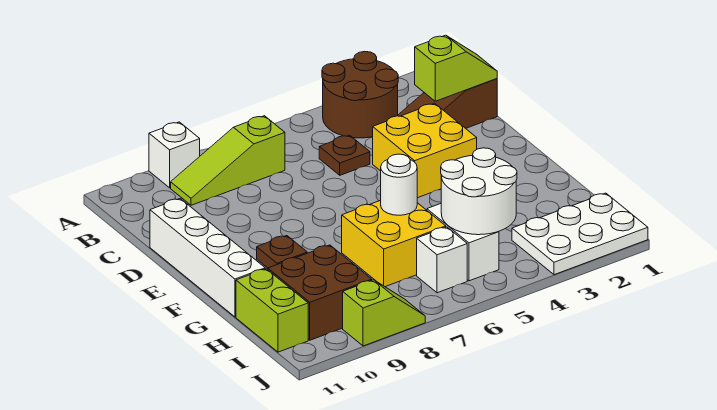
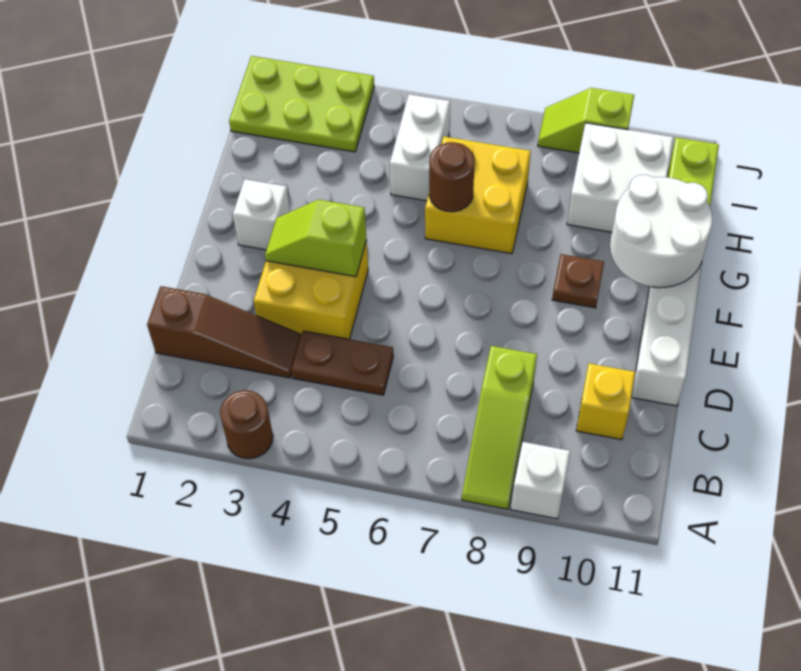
brown round brick A3:B4 level 1 -> brown round brick A3 level 1
lime slope B7:B9 level 1 top 7 -> lime slope A8:C8 level 1 top C
lime slope C1:C2 level 2 top 2 -> lime slope E3:E4 level 2 top 4
brown plate C5 level 1 -> brown plate C4:C5 level 1
none -> yellow brick C10 level 1
white round brick G6 level 2 -> brown round brick G6 level 2
white round brick H4:I5 level 2 -> white round brick F10:G11 level 2
brown brick H9:I10 level 1 -> white brick H9:I10 level 1
white plate I1:J3 level 1 -> lime plate I1:J3 level 1
white brick I6 level 1 -> white brick F2 level 1

